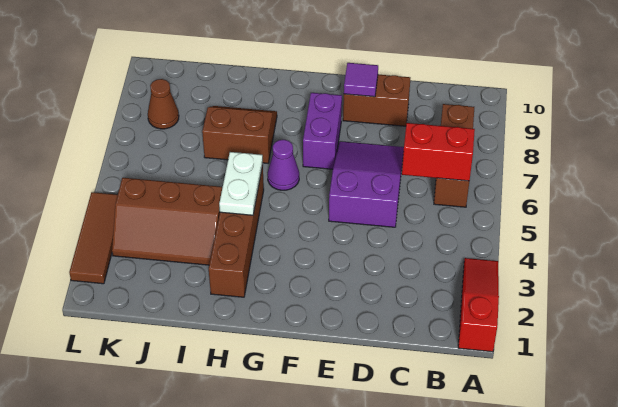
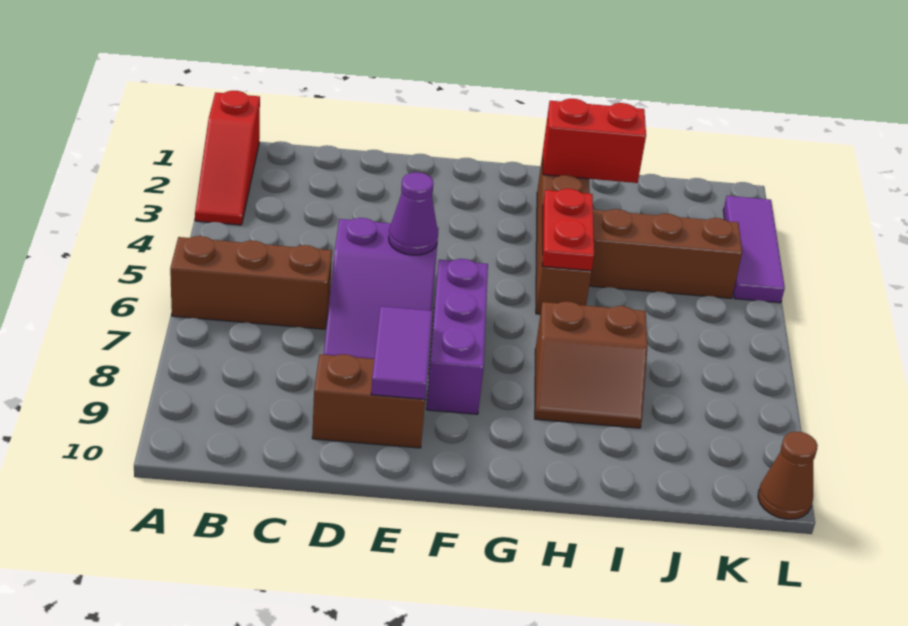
brown brick B6:B8 level 1 -> brown brick A6:C6 level 1
red brick B6:C6 level 2 -> red brick H2:I2 level 2
purple tile E9 level 2 -> purple tile E8:E9 level 2
purple brick F7:F8 level 1 -> purple brick F6:F8 level 1
purple cone G6 level 1 -> purple cone E5 level 2
white plate H4:H5 level 2 -> red plate H4:H5 level 2
brown cone K8 level 1 -> brown cone L10 level 1
brown tile L2:L4 level 1 -> purple tile L2:L4 level 1

